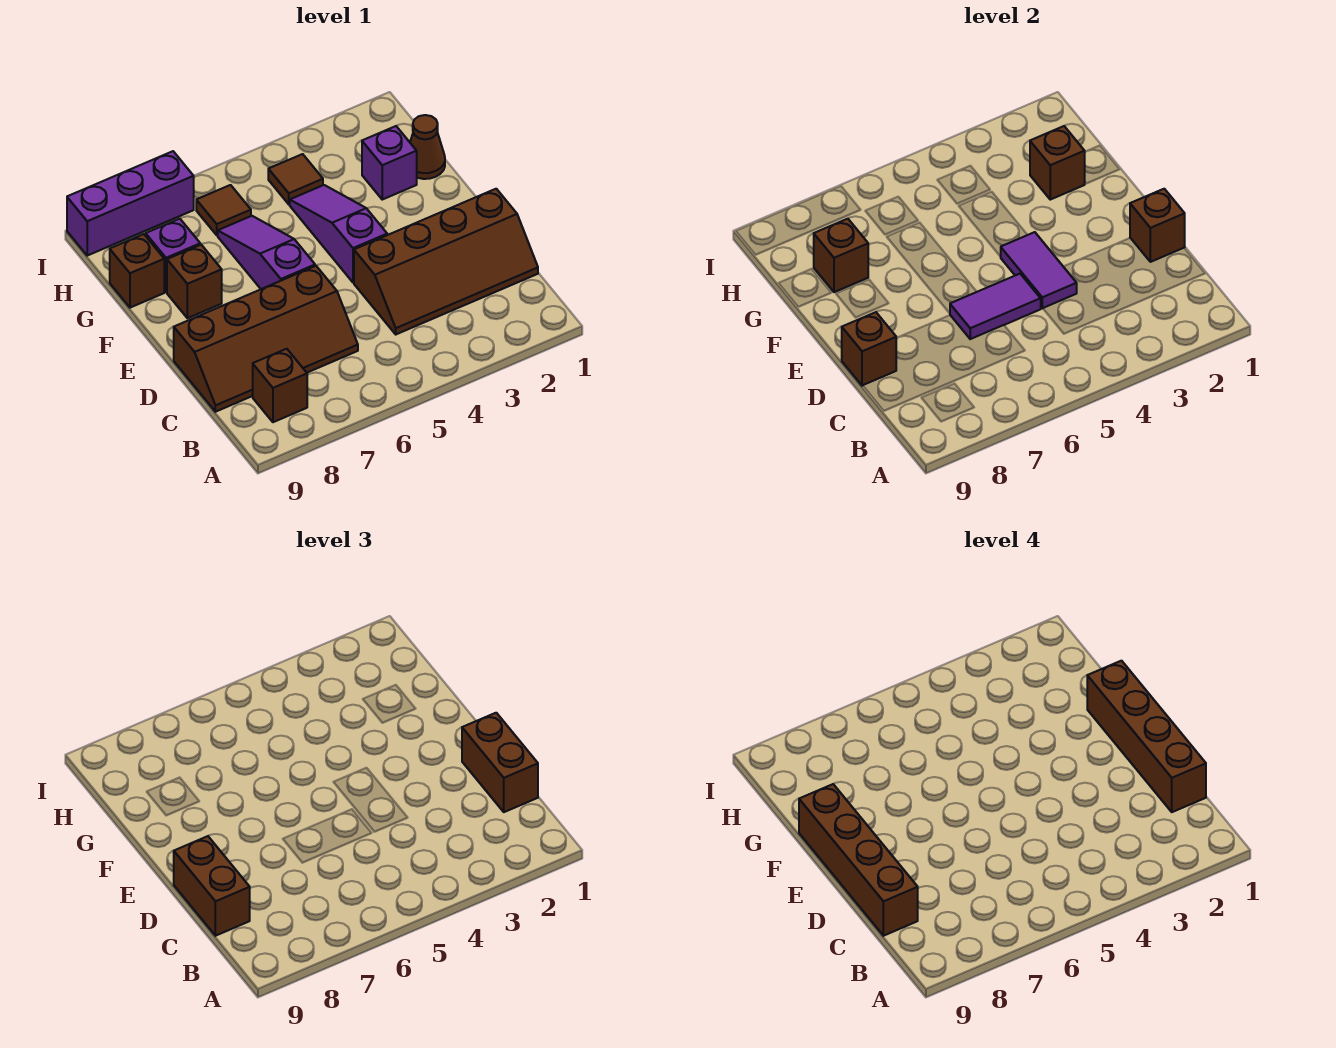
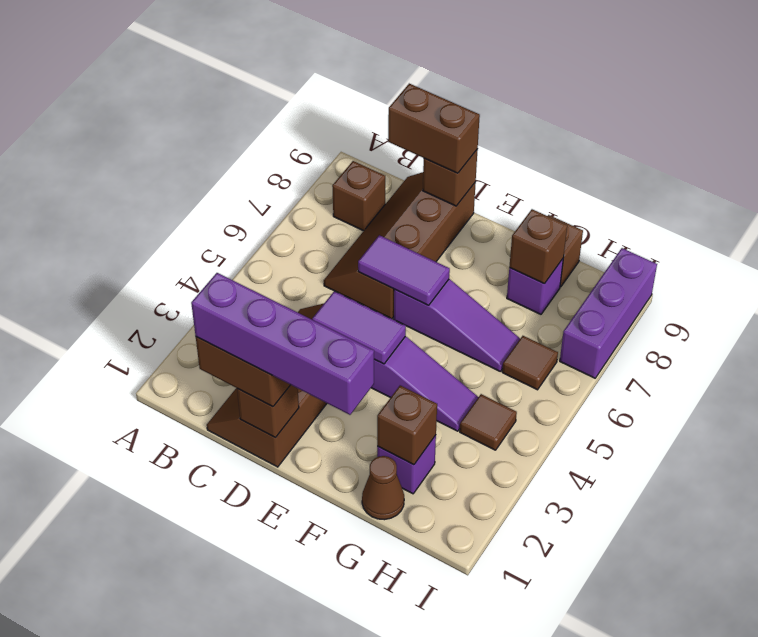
brown brick C1:F1 level 4 -> purple brick C1:F1 level 4
brown brick C9:F9 level 4 -> none
purple tile D5:D6 level 2 -> purple tile D6:E6 level 2
brown brick F8 level 1 -> none

